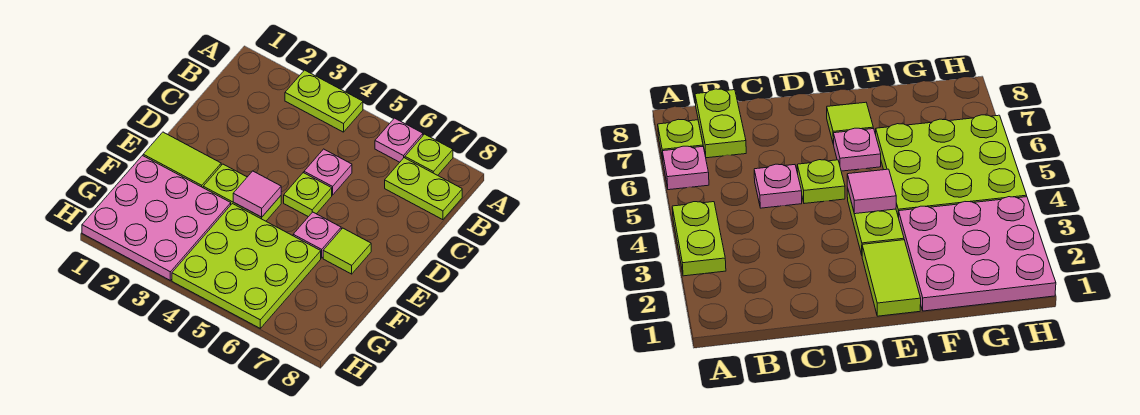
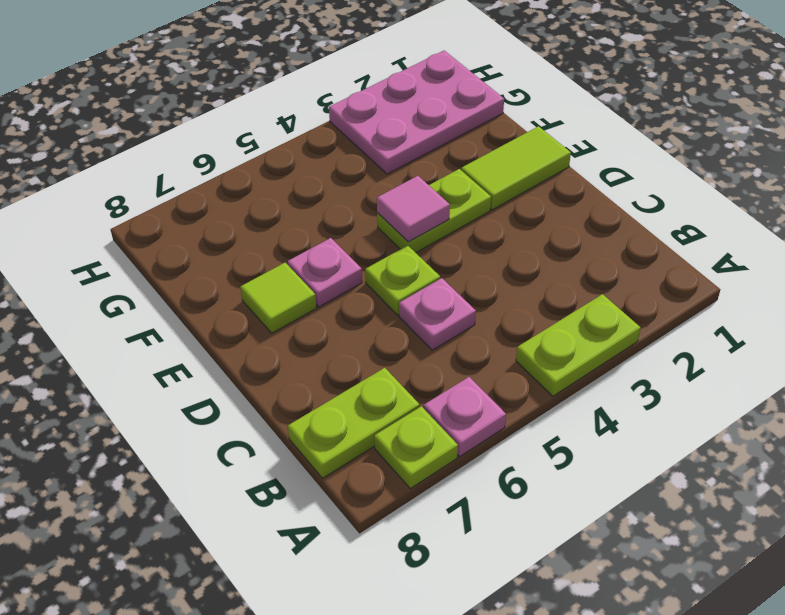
pink plate F1:H3 level 1 -> pink plate G1:H3 level 1
lime plate F4:H6 level 1 -> none

